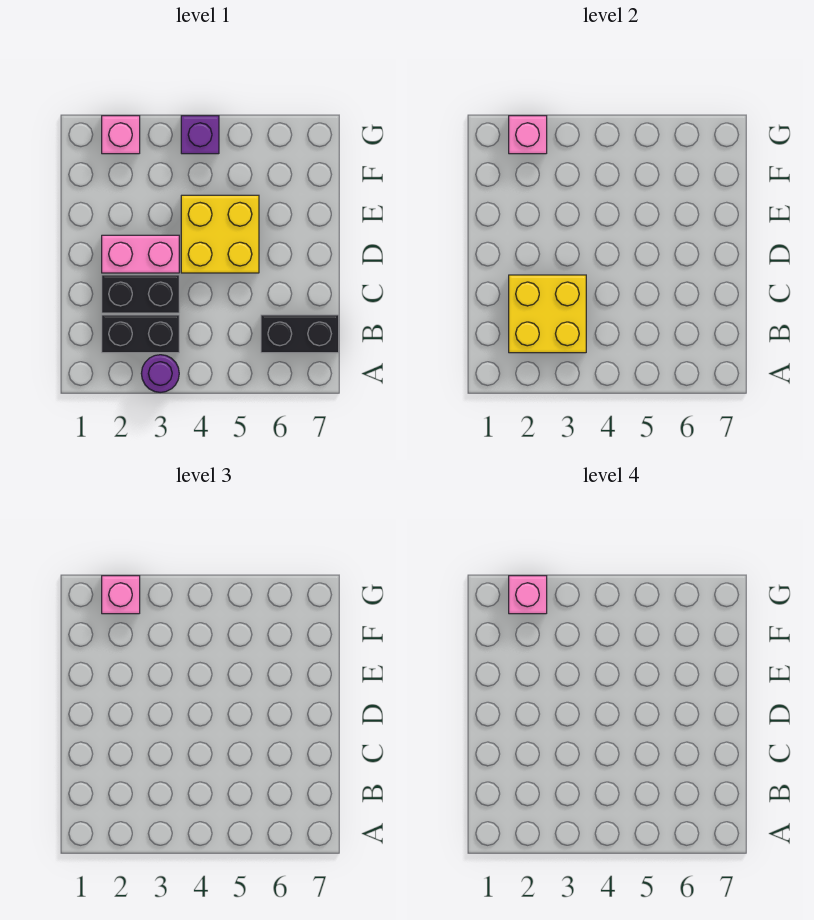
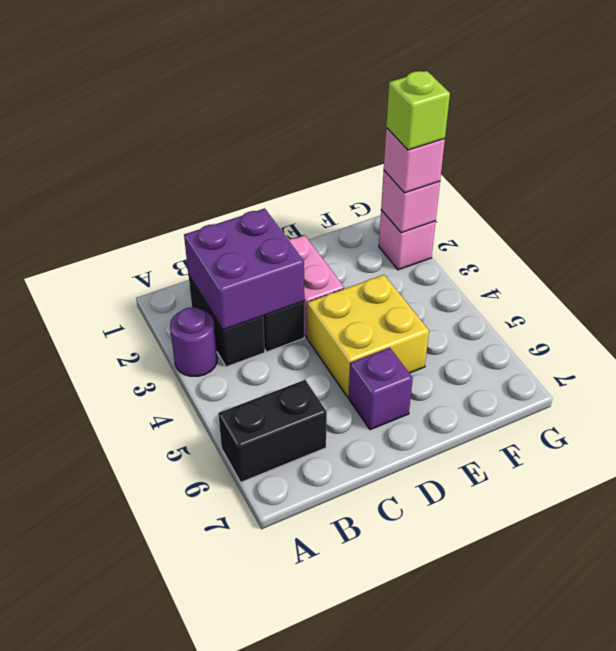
yellow brick B2:C3 level 2 -> purple brick B2:C3 level 2
black brick B6:B7 level 1 -> black brick A6:B6 level 1
pink brick G2 level 4 -> lime brick G2 level 4
purple brick G4 level 1 -> purple brick D6 level 1

